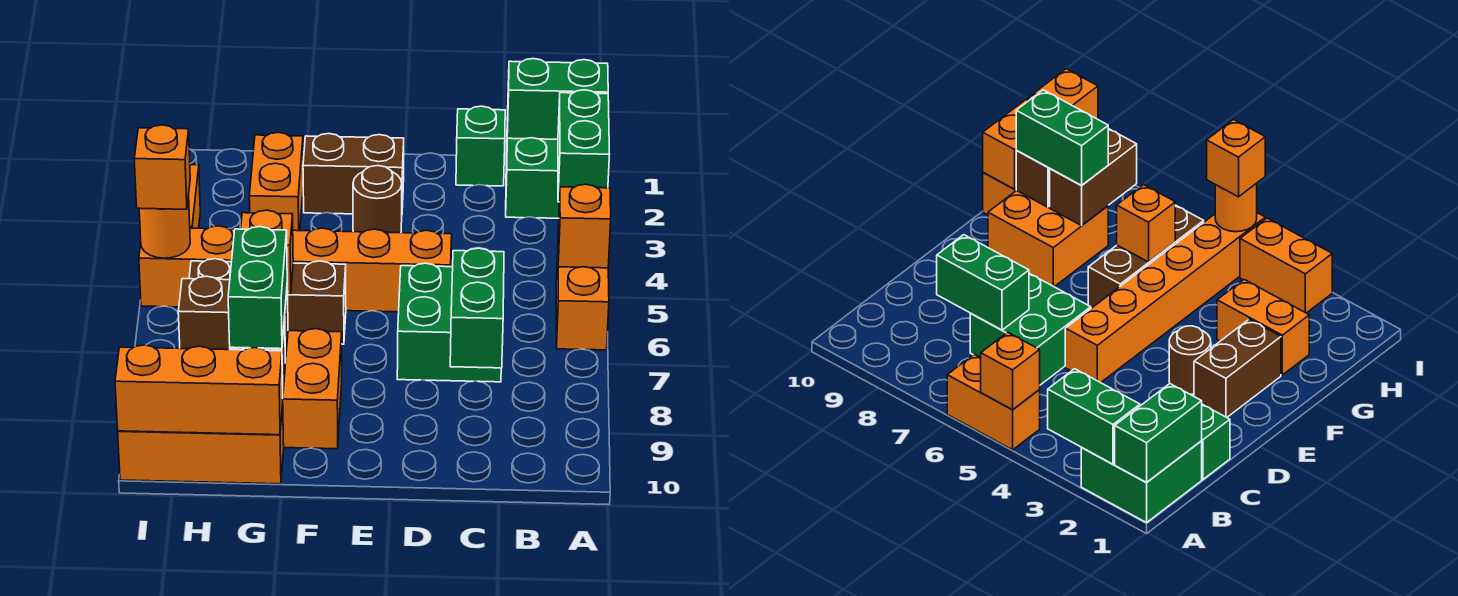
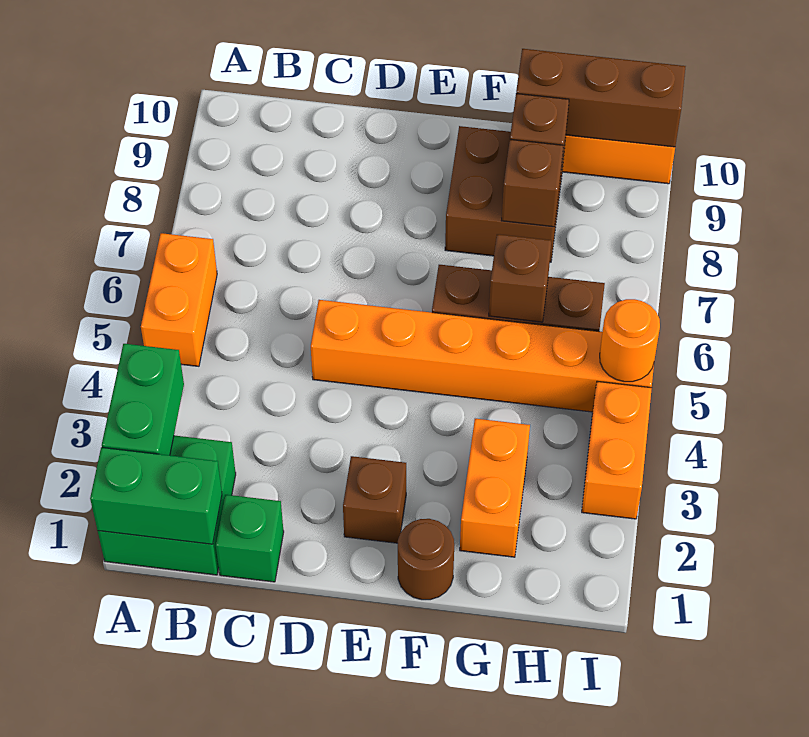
orange brick A5 level 2 -> none
green brick C6:D7 level 1 -> none
green brick C7:C8 level 2 -> none
brown brick E2:F2 level 1 -> brown brick E2 level 1
brown round brick E3 level 1 -> brown round brick F1 level 1
orange brick F8:G9 level 1 -> brown brick F8:G9 level 1
orange brick G6 level 2 -> brown brick G6 level 2
brown brick G8:H8 level 2 -> brown brick G8 level 2
green brick G8:G9 level 3 -> none
orange brick G10:I10 level 2 -> brown brick G10:I10 level 2
orange brick I5 level 3 -> none

